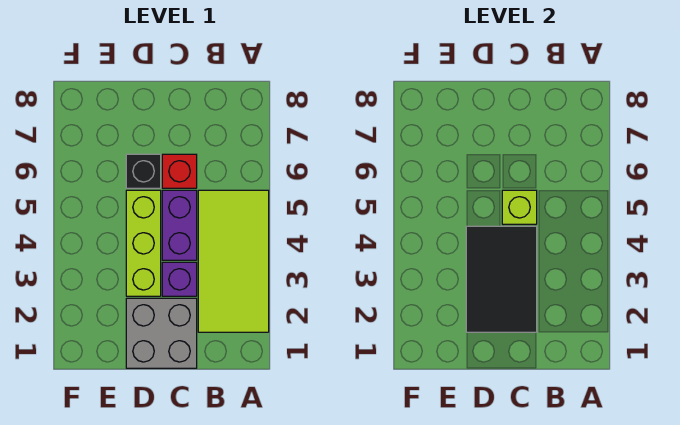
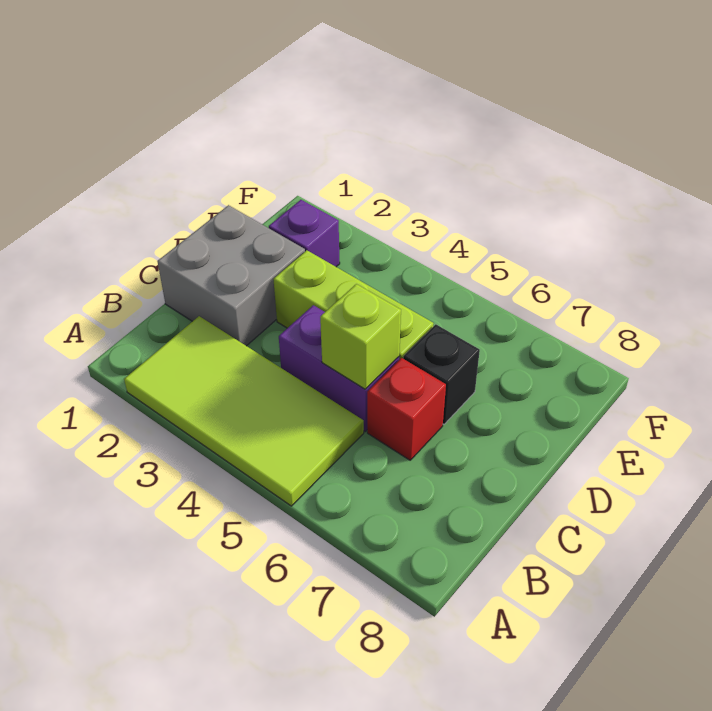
black tile C2:D4 level 2 -> none
purple brick C3 level 1 -> purple brick E2 level 1

